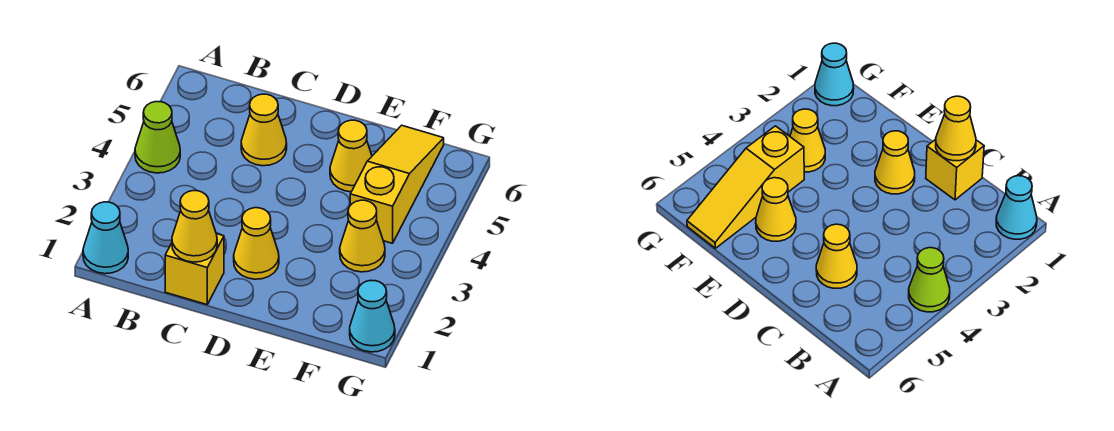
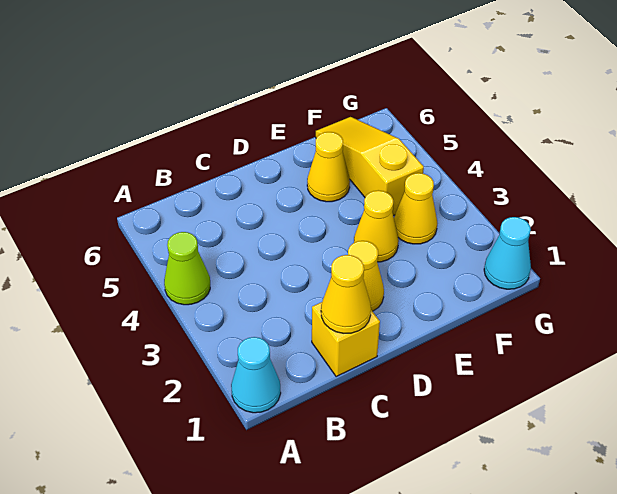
yellow cone C5 level 1 -> yellow cone E3 level 1

